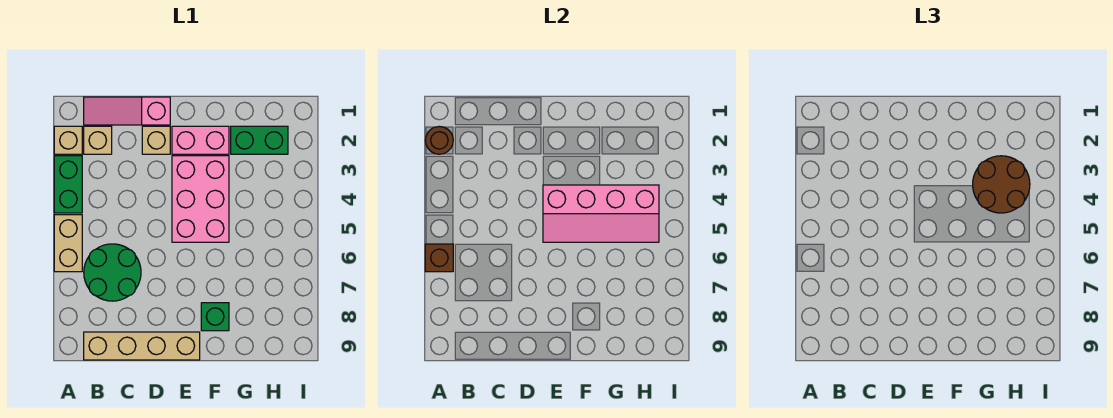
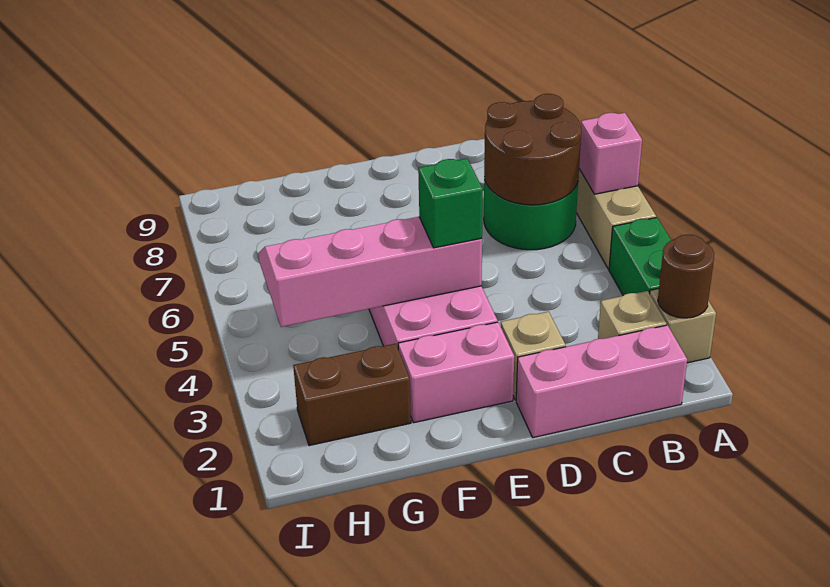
brown brick A6 level 2 -> pink brick A6 level 2
pink slope B1:D1 level 1 top D -> pink brick B1:D1 level 1
tan brick B9:E9 level 1 -> none
green brick F8 level 1 -> green brick E4 level 3
green brick G2:H2 level 1 -> brown brick G2:H2 level 1
brown round brick G3:H4 level 3 -> brown round brick B6:C7 level 2

